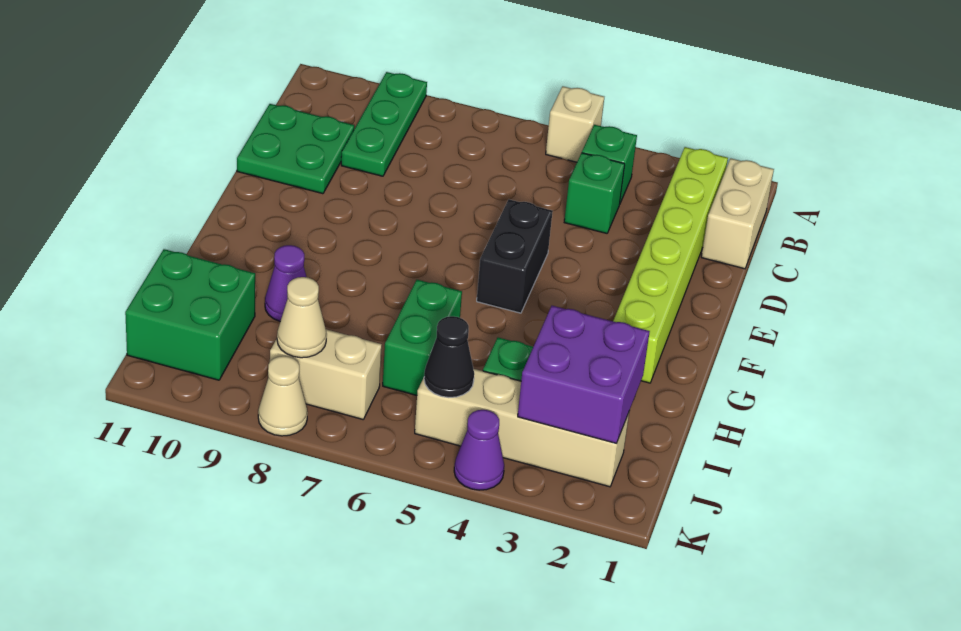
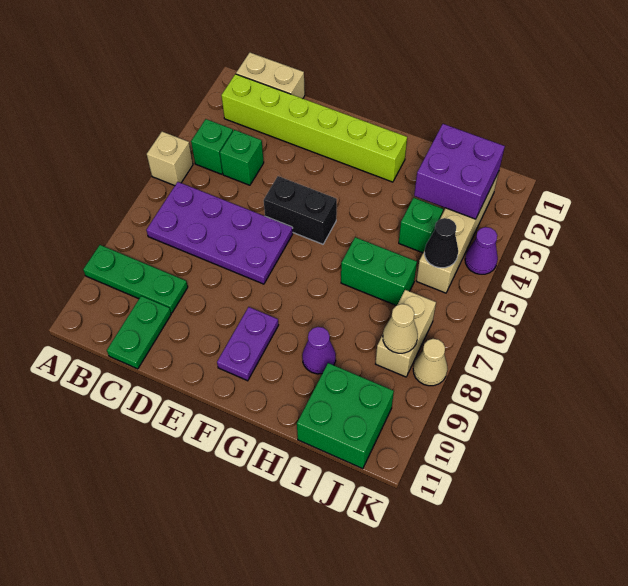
none -> purple plate B6:E7 level 1
green plate C10:D11 level 1 -> green plate C10:C11 level 1
none -> purple plate F9:F10 level 1

